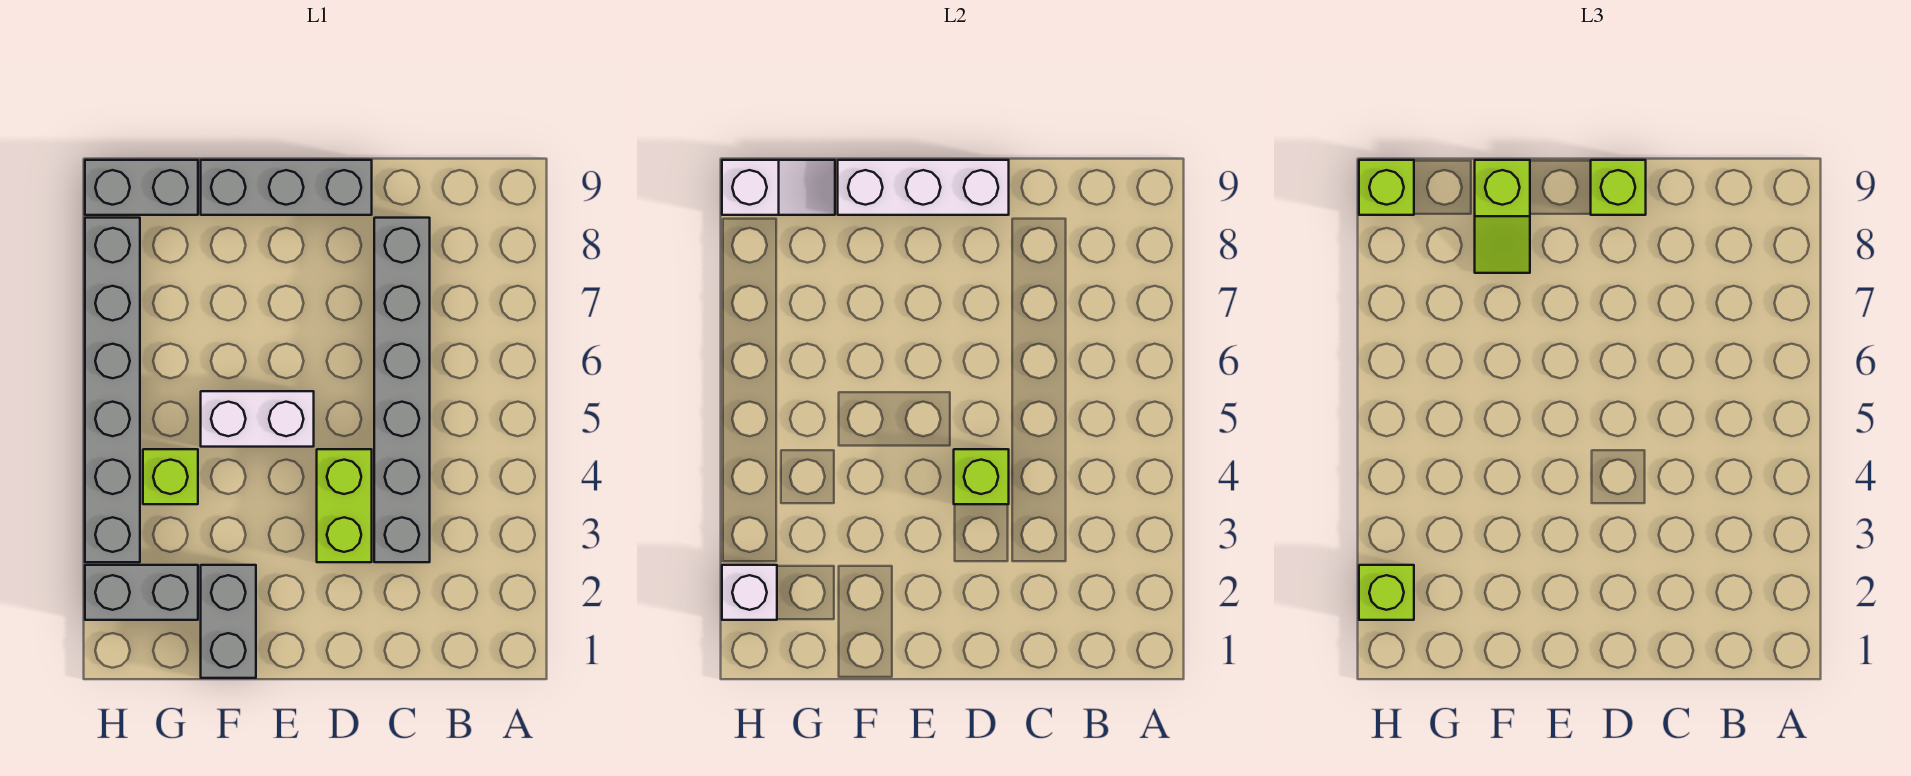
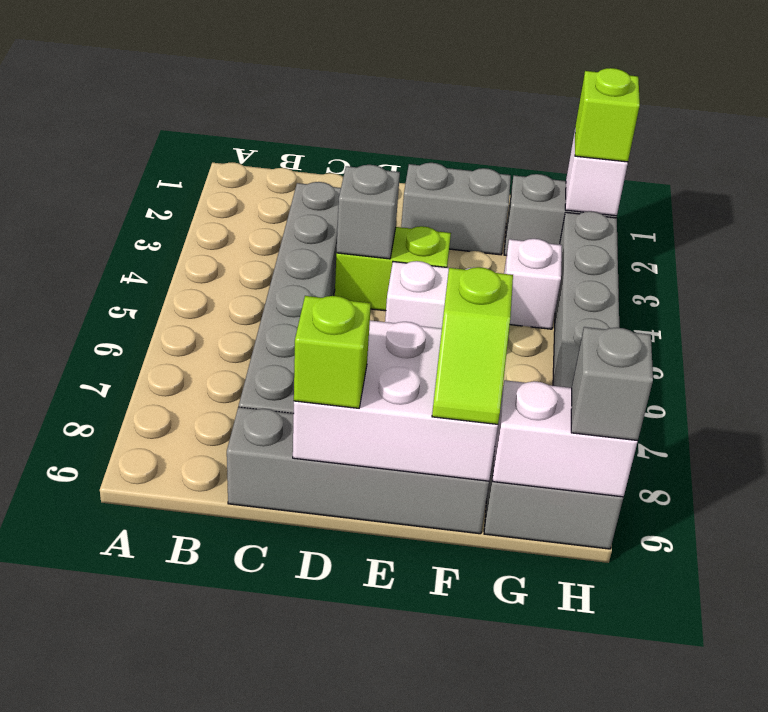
lime brick D3:D4 level 1 -> lime brick D4:E4 level 1
lime brick D4 level 2 -> grey brick D4 level 2
grey brick D9:F9 level 1 -> grey brick C9:F9 level 1
white brick D9:F9 level 2 -> white brick D8:F9 level 2
grey brick F1:F2 level 1 -> grey brick E2:F2 level 1
lime slope F8:F9 level 3 top 9 -> lime slope F8:F9 level 3 top 8
lime brick G4 level 1 -> white brick G4 level 1
white slope G9:H9 level 2 top H -> white brick G9:H9 level 2
lime brick H9 level 3 -> grey brick H9 level 3

